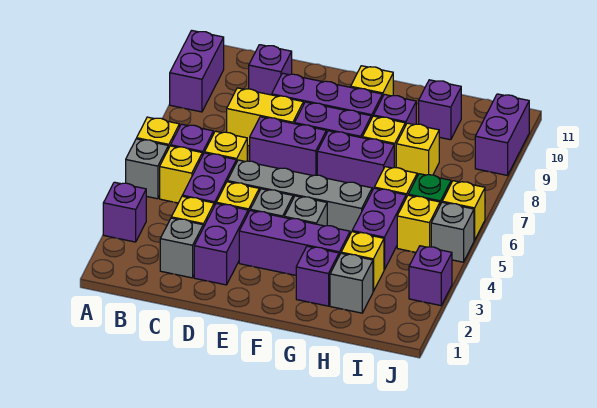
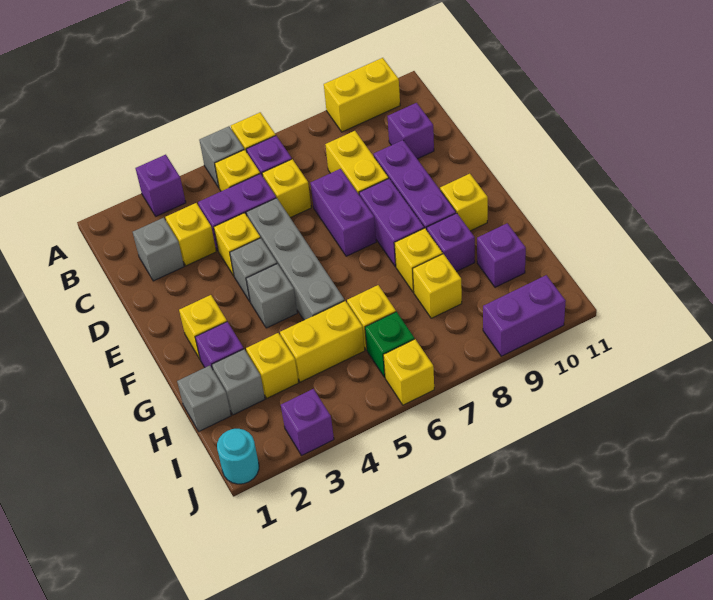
purple brick A9:A10 level 1 -> yellow brick A9:A10 level 1
purple brick D2:D3 level 1 -> none
purple brick E3:G3 level 1 -> none
purple brick F7:G7 level 1 -> none
purple brick H4:H5 level 1 -> yellow brick H4:H5 level 1
yellow brick I5 level 1 -> yellow brick F2 level 1
none -> cyan round brick J1 level 1
grey brick J5 level 1 -> grey brick H1 level 1

